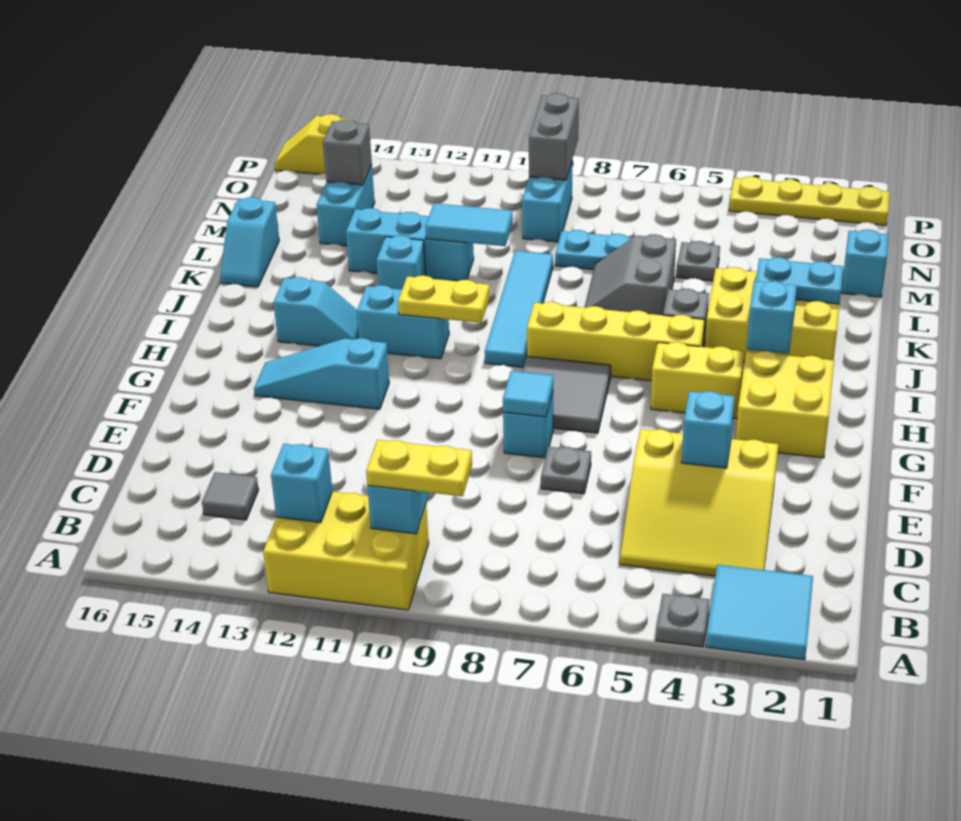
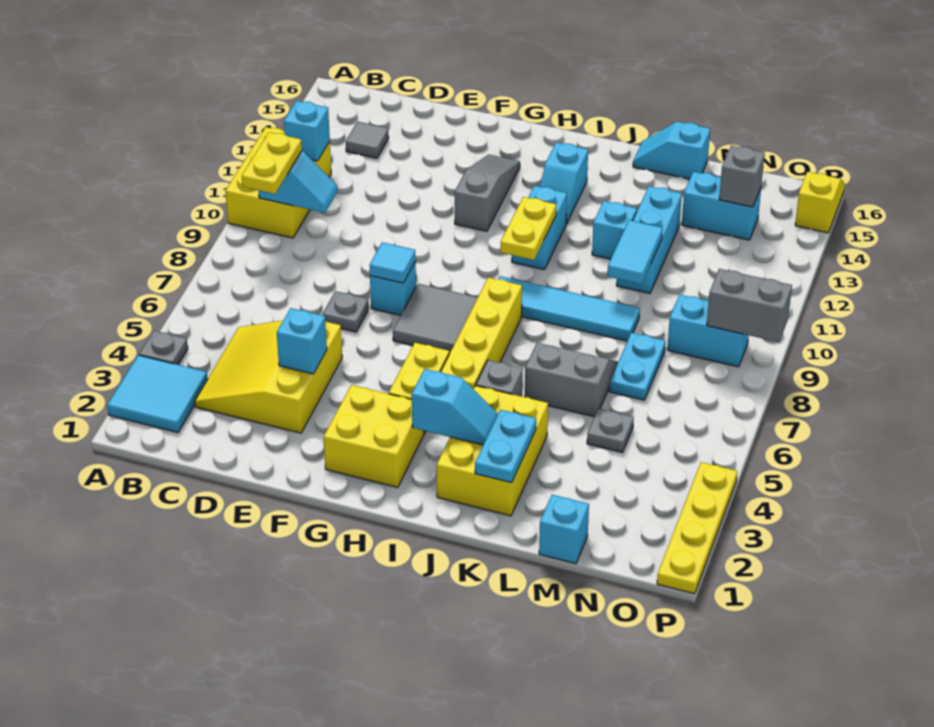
cyan slope G12:G14 level 1 top 12 -> grey slope G12:G14 level 1 top 12

